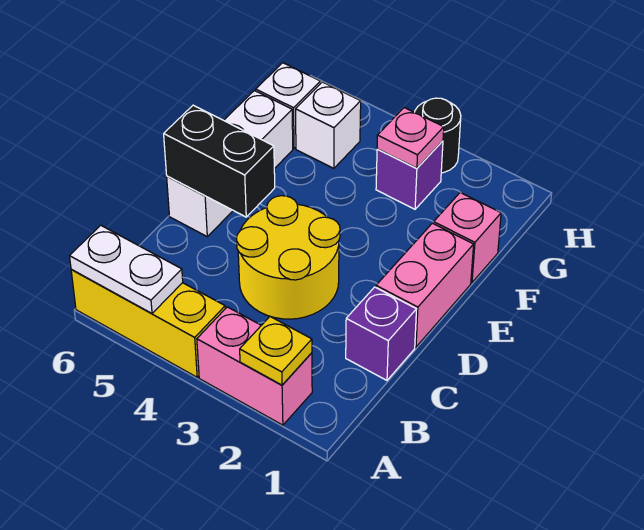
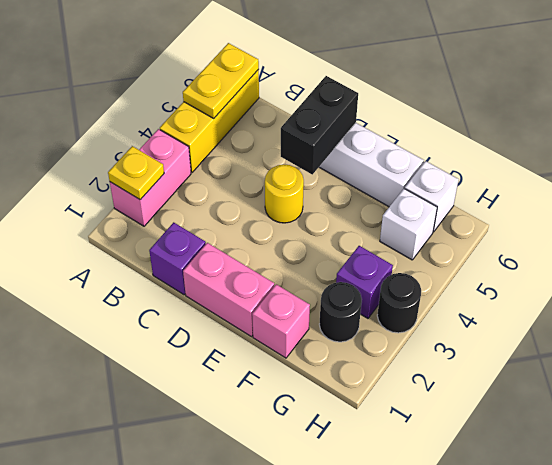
white plate A5:A6 level 2 -> yellow plate A5:A6 level 2
yellow round brick C3:D4 level 1 -> yellow round brick D4 level 1
none -> black round brick G2 level 1
pink plate G3 level 2 -> none

